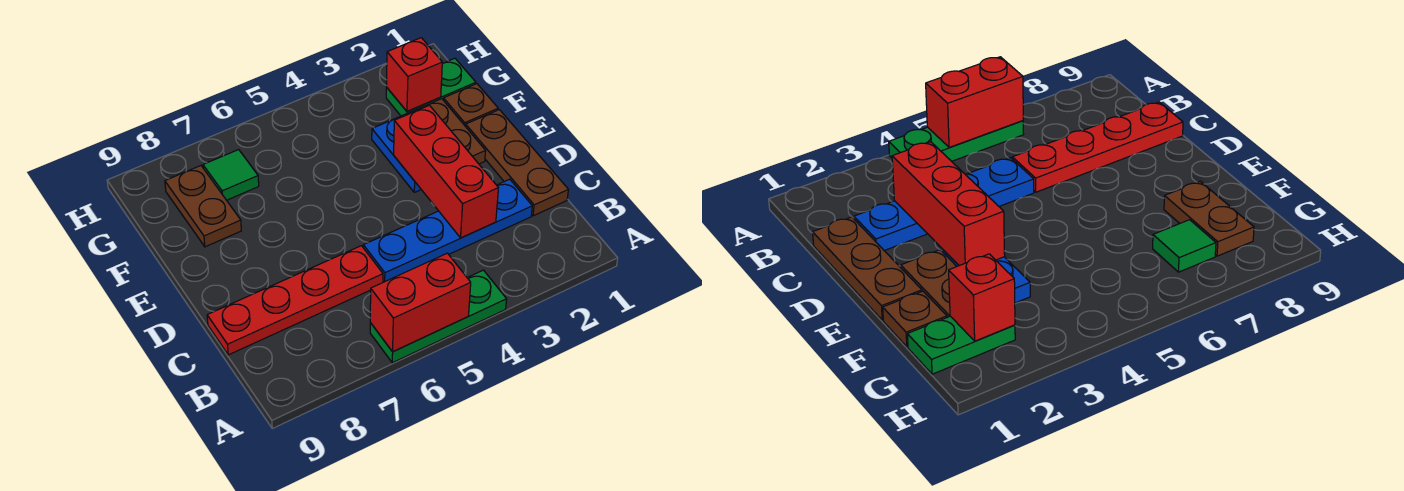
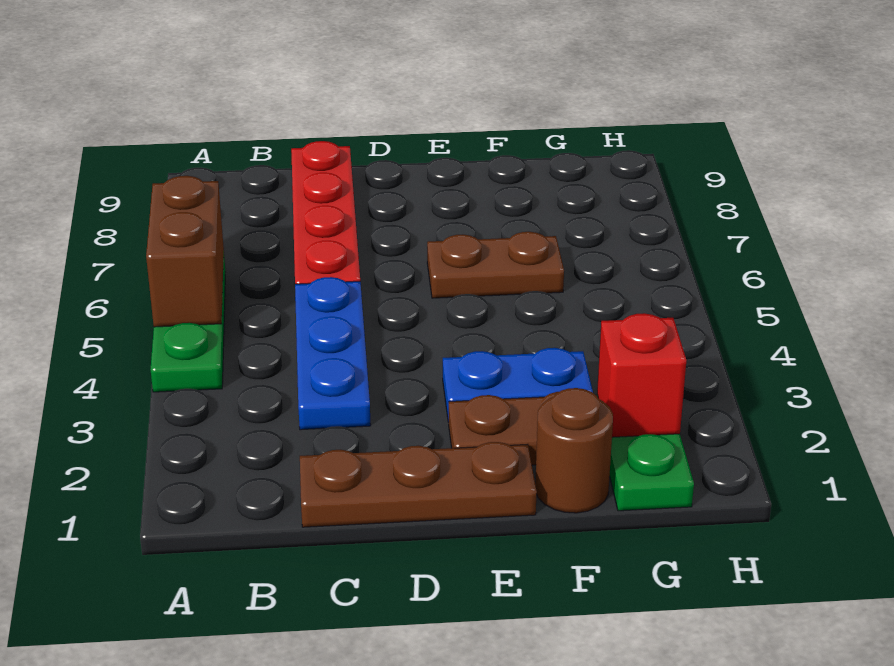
red brick A5:A6 level 2 -> brown brick A5:A6 level 2
blue plate C2:C5 level 1 -> blue plate C3:C5 level 1
red brick C3:E3 level 2 -> none
brown plate F1 level 1 -> brown round brick F1 level 1
brown plate F8:G8 level 1 -> brown plate E6:F6 level 1
green tile G7 level 1 -> none

